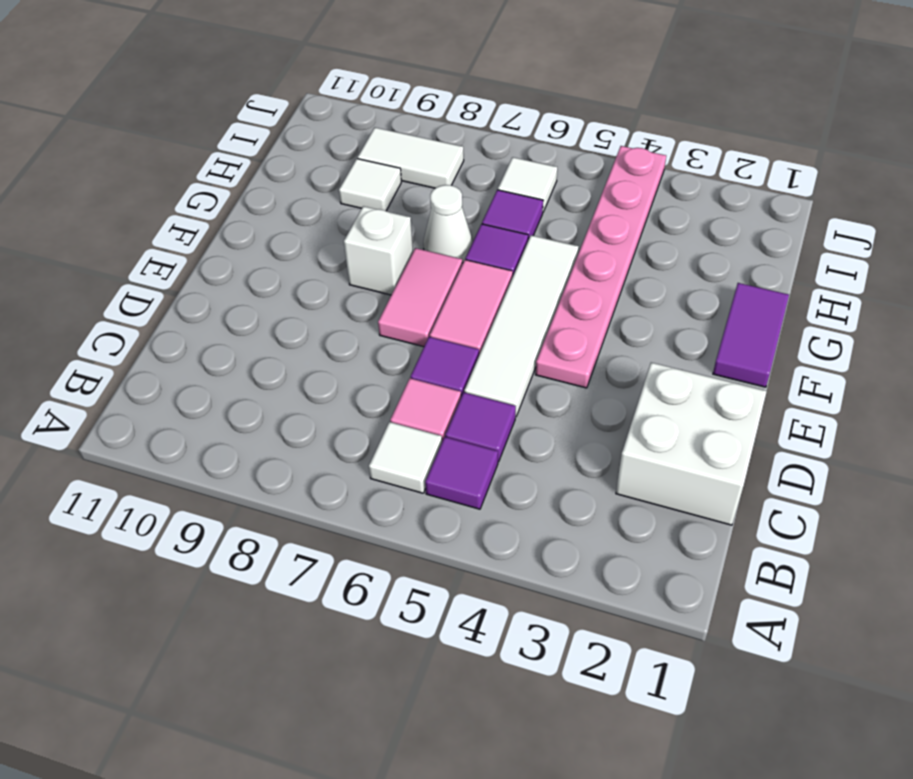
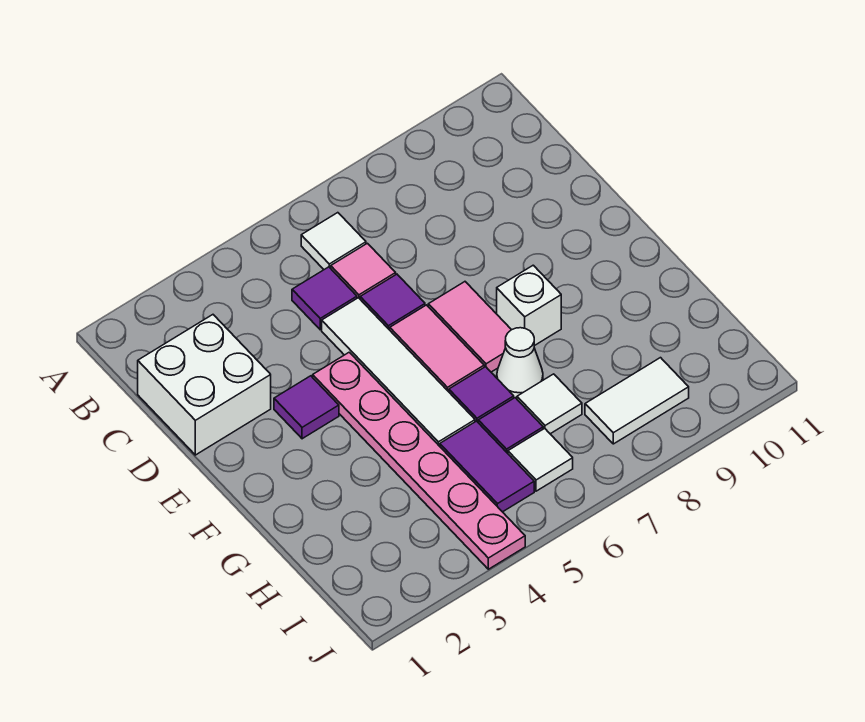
purple tile B5 level 1 -> purple tile E3 level 1
purple tile F1:G1 level 1 -> purple tile H5:I5 level 1
white tile H9 level 1 -> white tile H7 level 1

